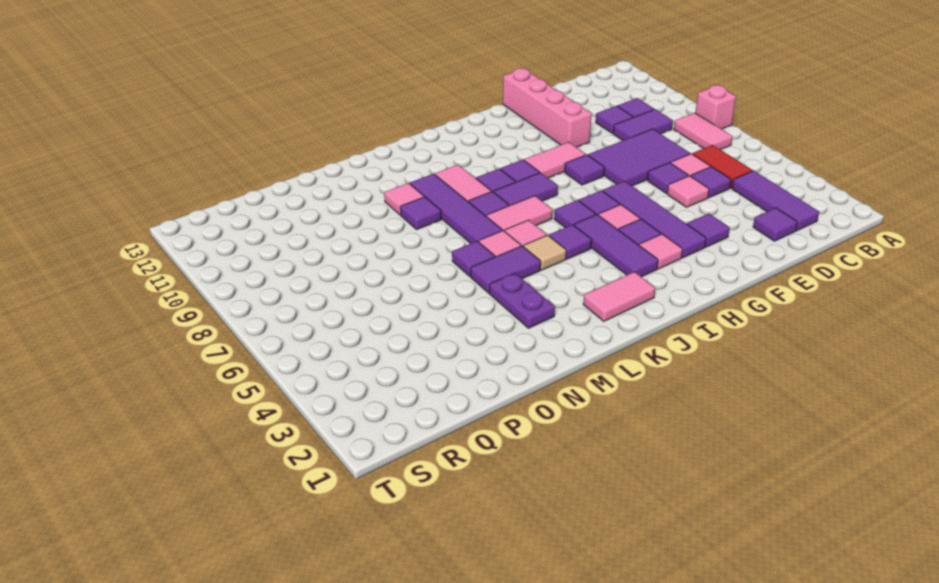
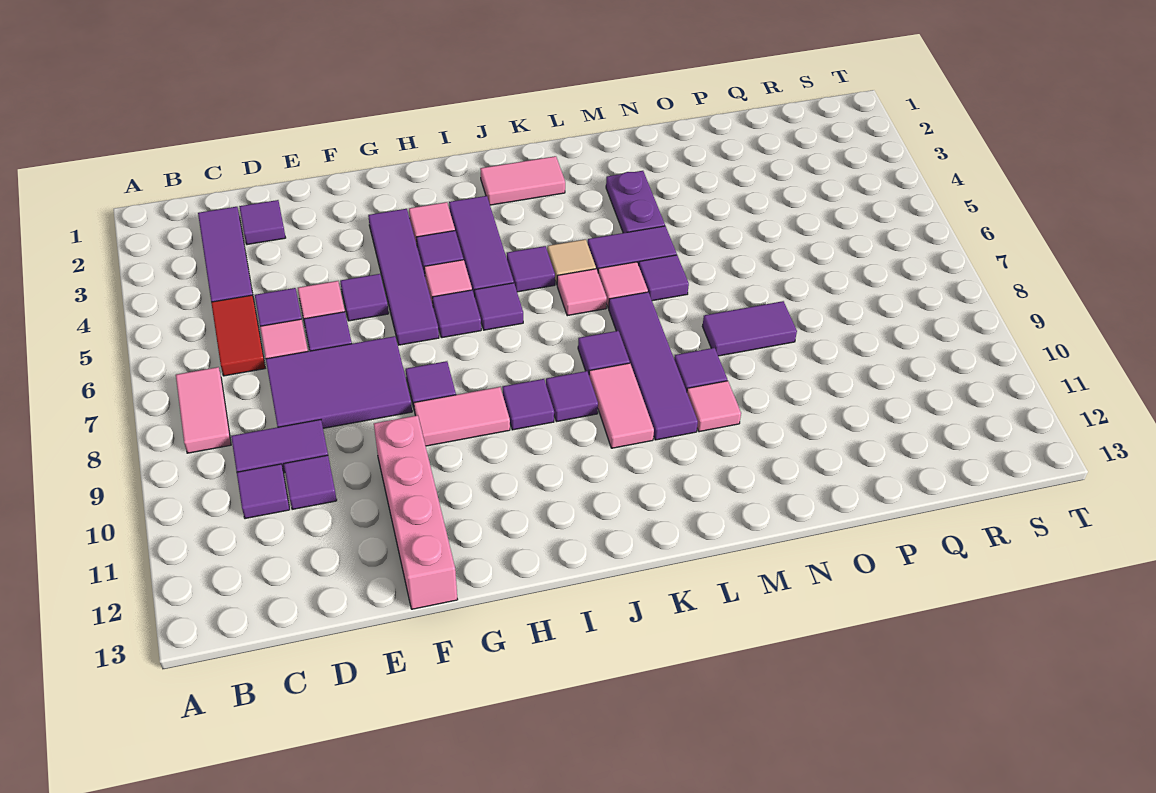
pink brick A8 level 1 -> none
purple tile F3 level 1 -> purple tile F5 level 1
purple tile I8:J8 level 1 -> purple tile N8:O8 level 1
pink tile J7:K7 level 1 -> none

